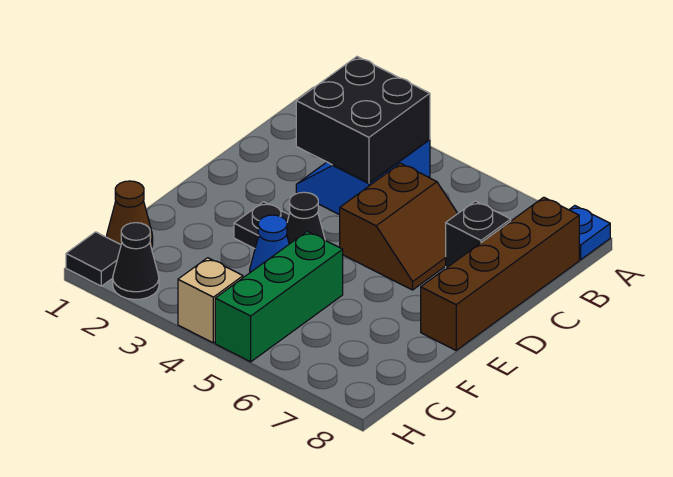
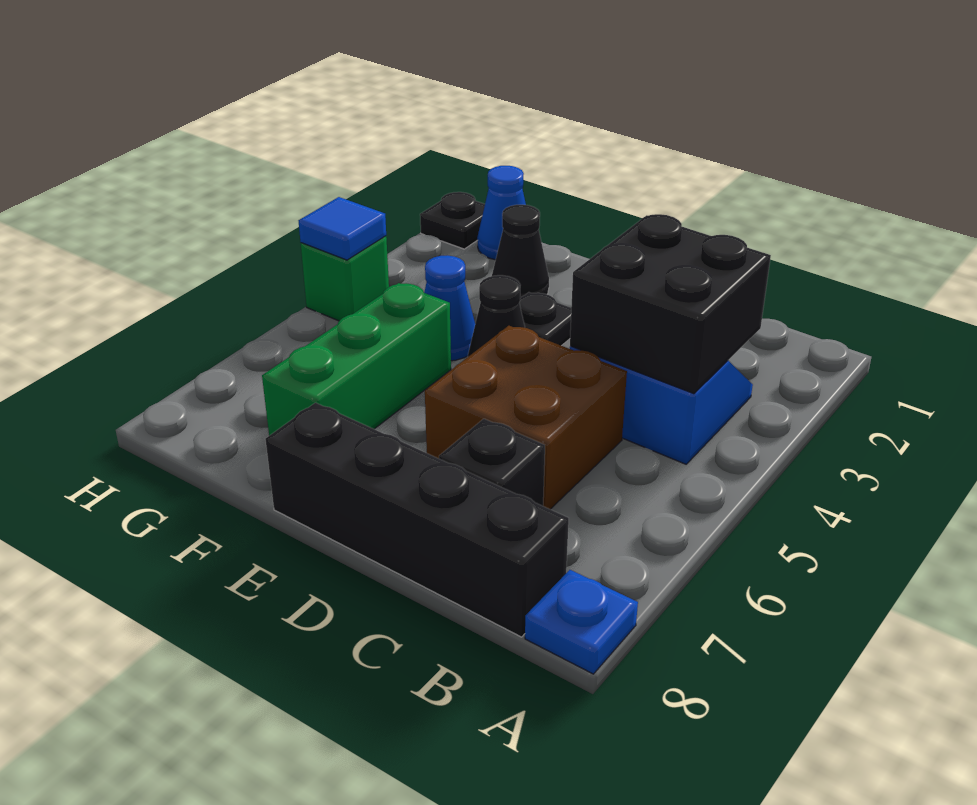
brown brick B8:E8 level 1 -> black brick B8:E8 level 1
brown slope C5:D6 level 1 top 5 -> brown brick C5:D6 level 1
green brick F5:H5 level 1 -> green brick F5:F7 level 1
brown cone G1 level 1 -> blue cone G1 level 1
black tile H1 level 1 -> black plate H1 level 1
black cone H2 level 1 -> black cone F2 level 1
tan brick H4 level 1 -> green brick H4 level 1
none -> blue tile H4 level 2

